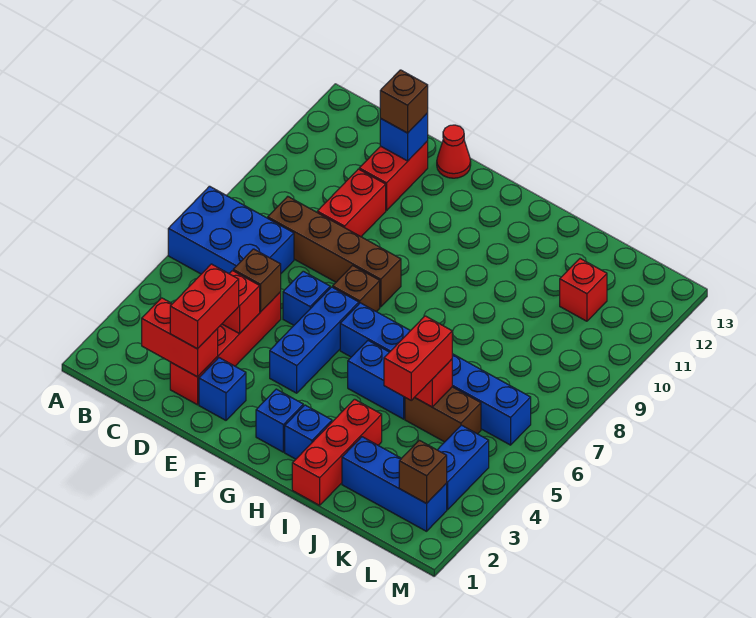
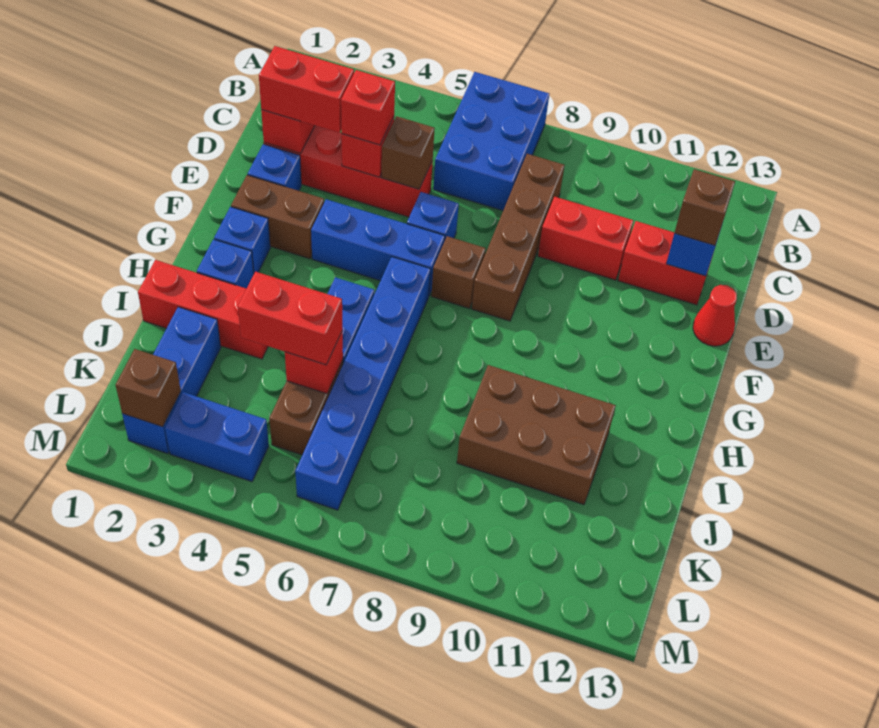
none -> brown brick F2:F3 level 1
none -> brown brick I9:J11 level 1
red brick K11 level 1 -> red brick D4 level 3

